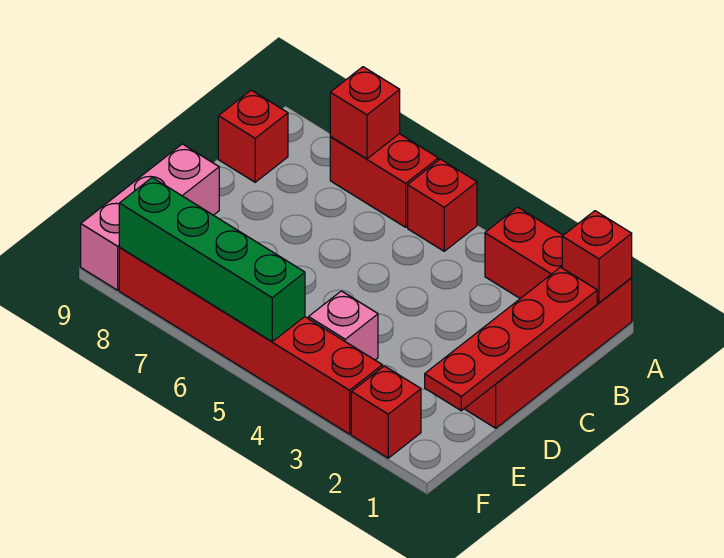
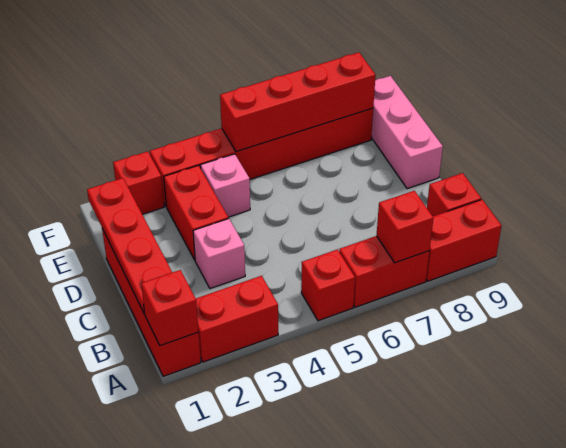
none -> red brick A8:A9 level 1
none -> pink brick C3 level 1
none -> red brick D3:E3 level 1
green brick F5:F8 level 2 -> red brick F5:F8 level 2

